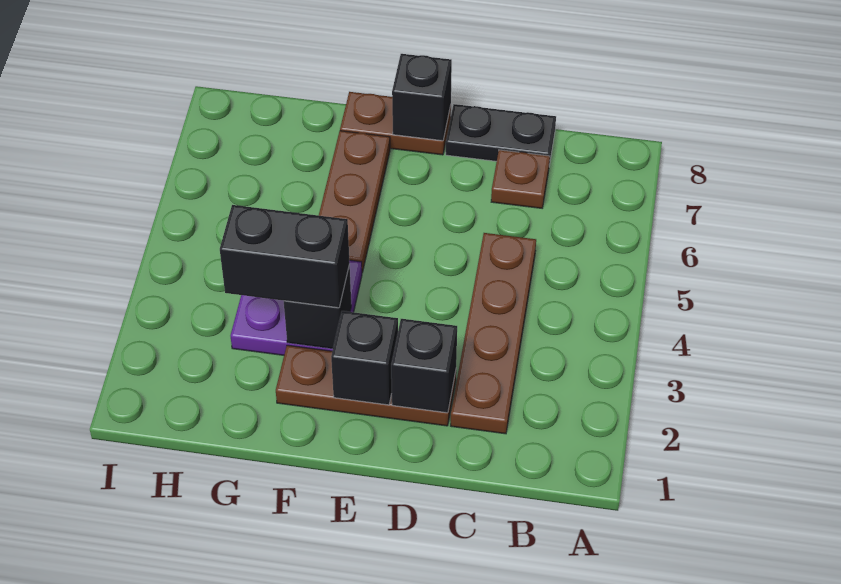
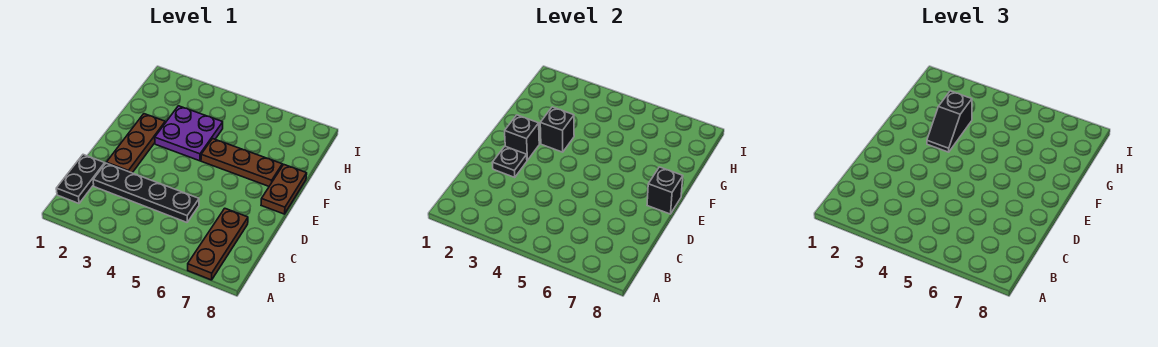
brown plate C2:C5 level 1 -> black plate C2:C5 level 1
brown plate C7 level 1 -> brown plate A7:C7 level 1
black plate C8:D8 level 1 -> black plate B1:C1 level 1
black brick D2 level 2 -> black plate D2 level 2
black brick F3:G3 level 3 -> black slope F3:G3 level 3 top G

